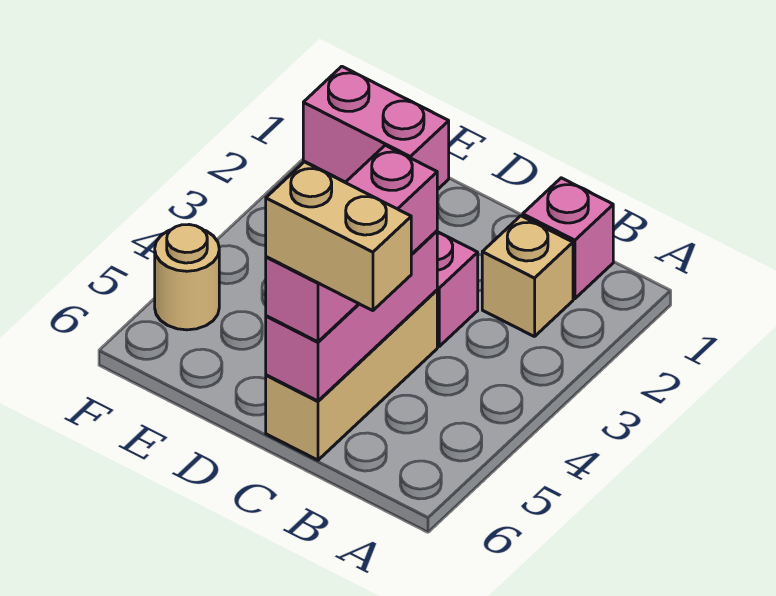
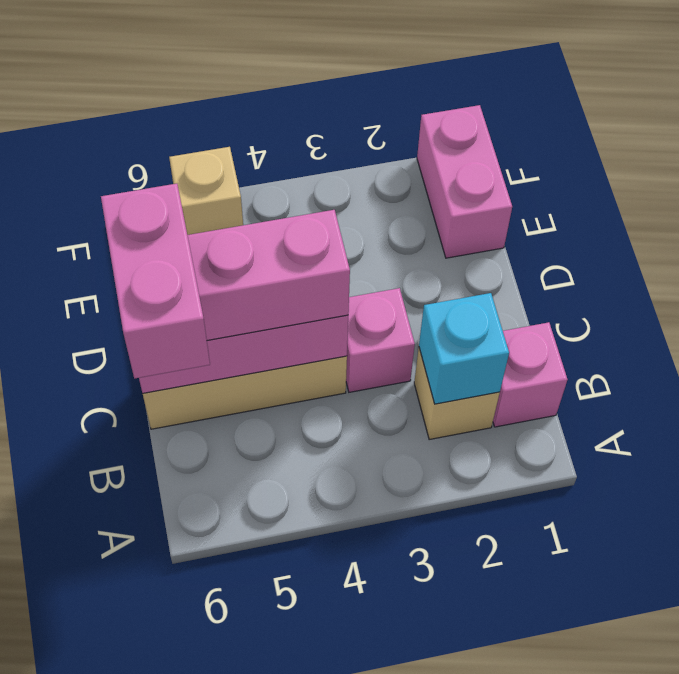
none -> cyan brick B2 level 2
tan brick B6:C6 level 4 -> pink brick B6:C6 level 4
tan round brick F5 level 1 -> tan brick F5 level 1

